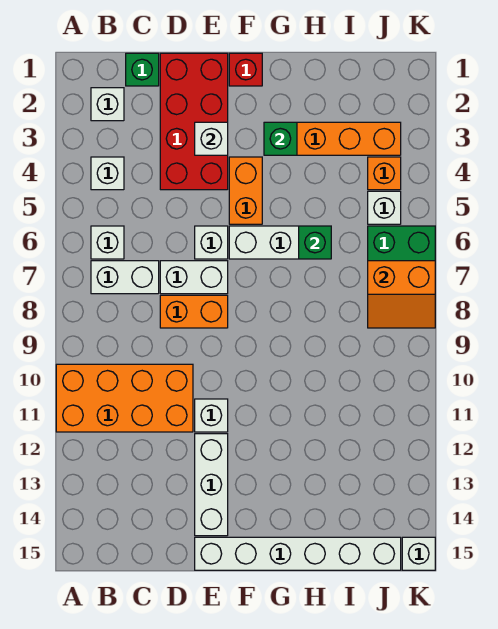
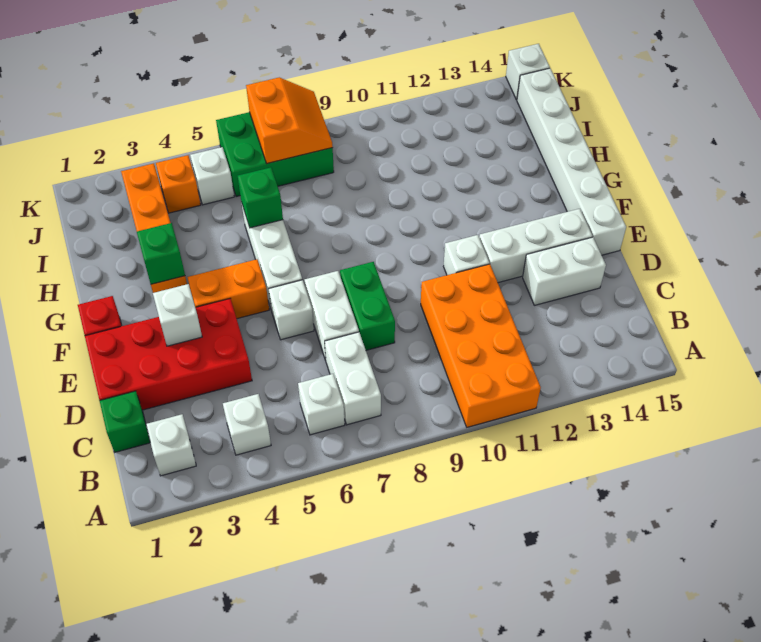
orange brick D8:E8 level 1 -> green brick D8:E8 level 1
none -> white brick D13:D14 level 1

